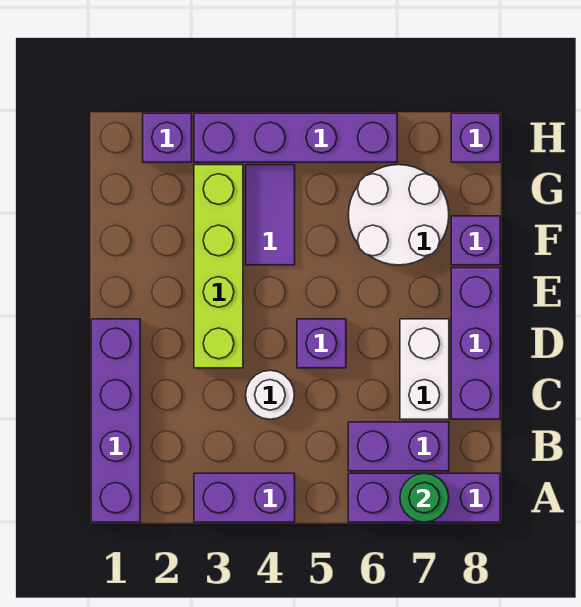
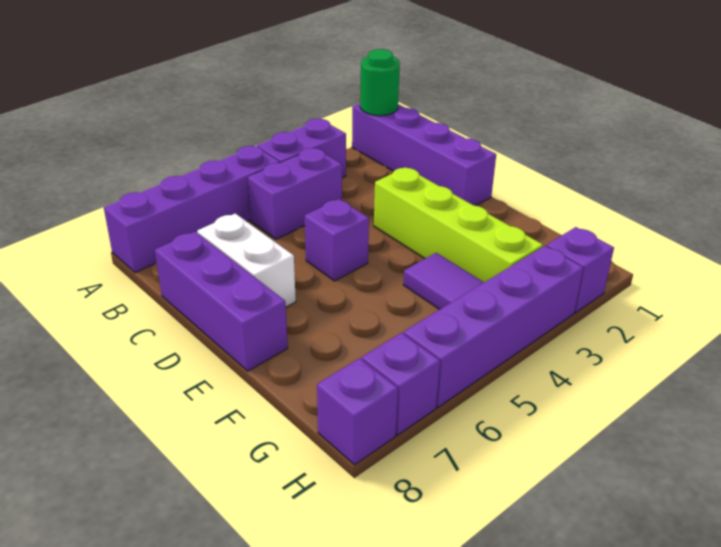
purple brick A6:A8 level 1 -> purple brick A5:A8 level 1
green round brick A7 level 2 -> green round brick A1 level 2
purple brick B6:B7 level 1 -> purple brick B4:B5 level 1
white round brick C4 level 1 -> none
white round brick F6:G7 level 1 -> none
purple brick F8 level 1 -> purple brick H7 level 1

